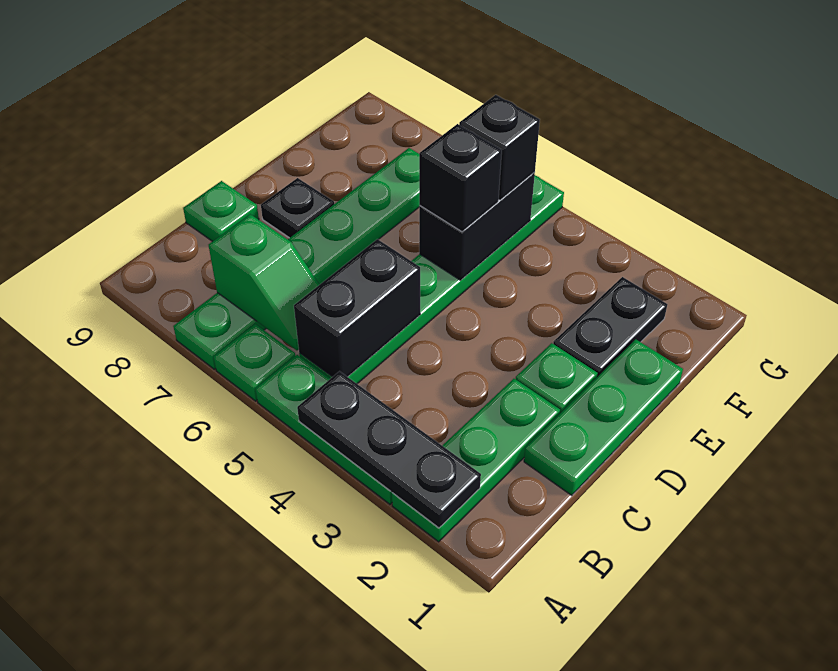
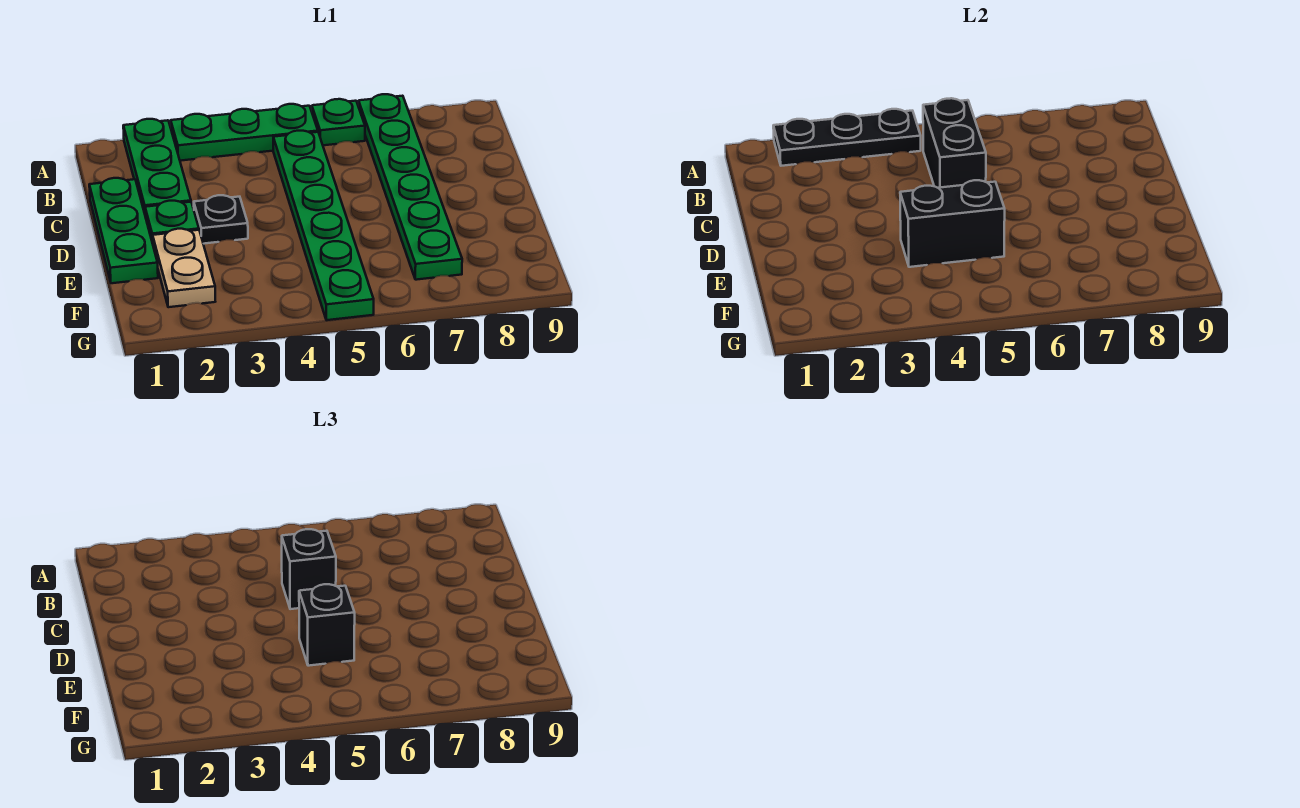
green slope B6:B7 level 2 top 7 -> none
green plate C9 level 1 -> none
black plate D8 level 1 -> black plate D3 level 1
black plate E2:F2 level 1 -> tan plate E2:F2 level 1
black brick E5:F5 level 2 -> black brick E4:E5 level 2
black brick F5 level 3 -> black brick C5 level 3

